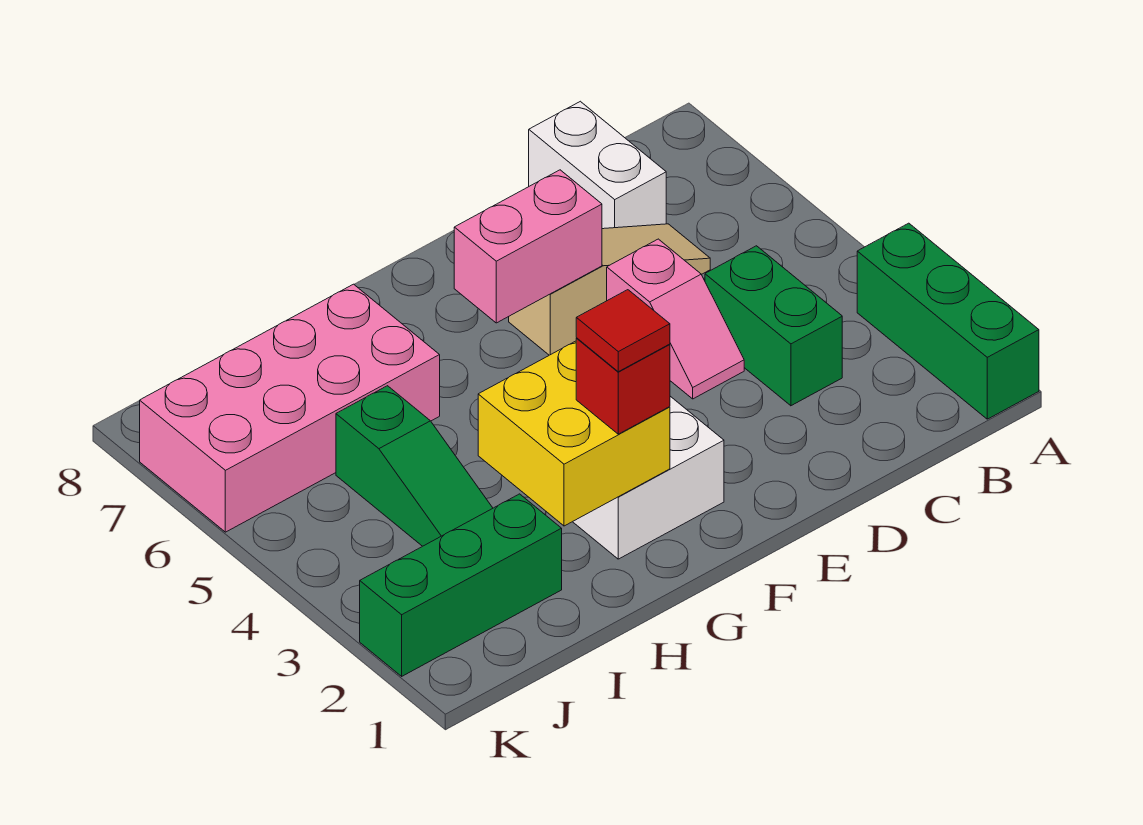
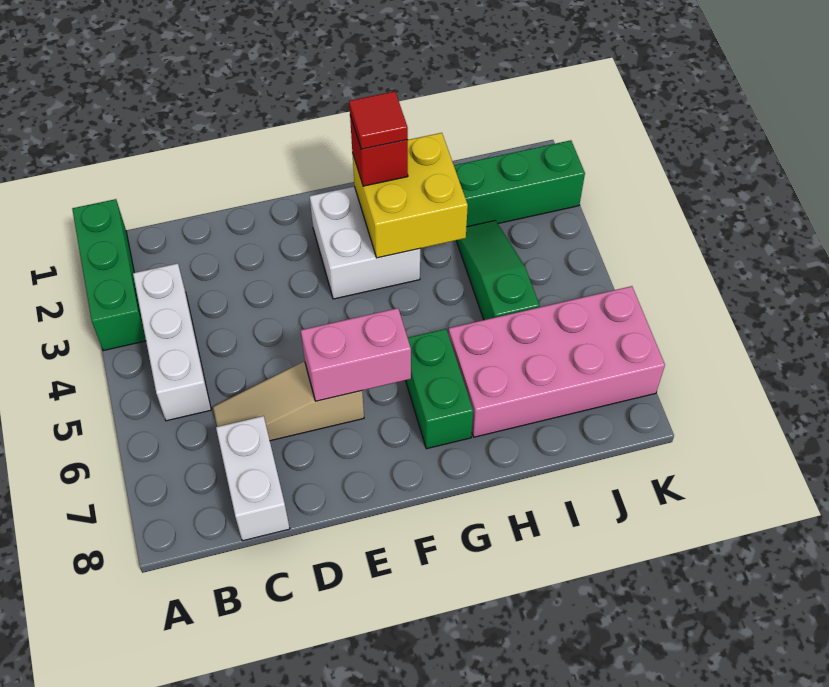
none -> white brick B3:B5 level 1
green brick C3:C4 level 1 -> green brick G6:G7 level 1
pink slope D4:D5 level 1 top 5 -> none

